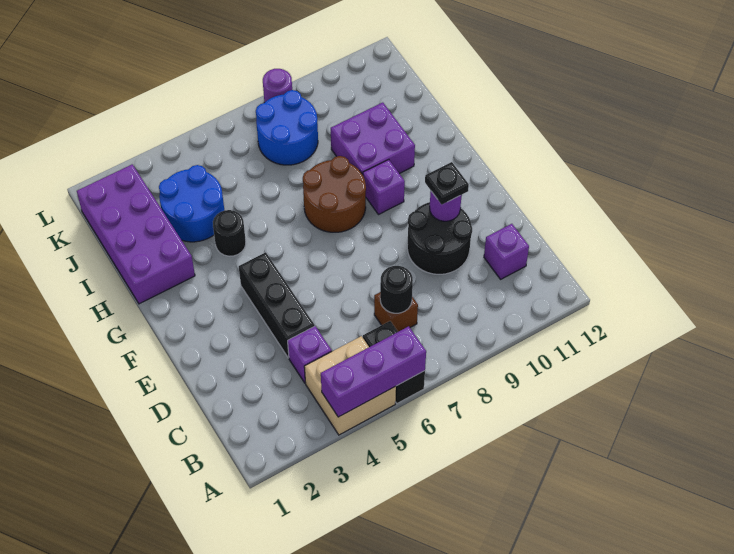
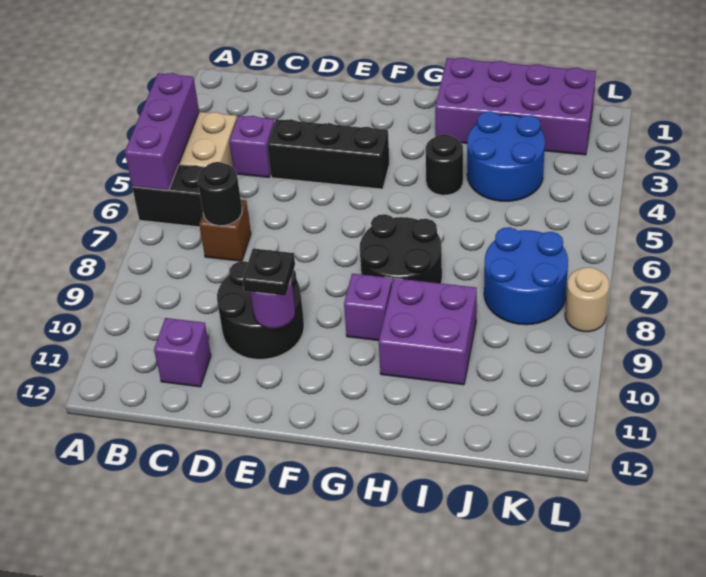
brown round brick G7:H8 level 1 -> black round brick G7:H8 level 1
purple round brick L8 level 1 -> tan round brick L8 level 1

